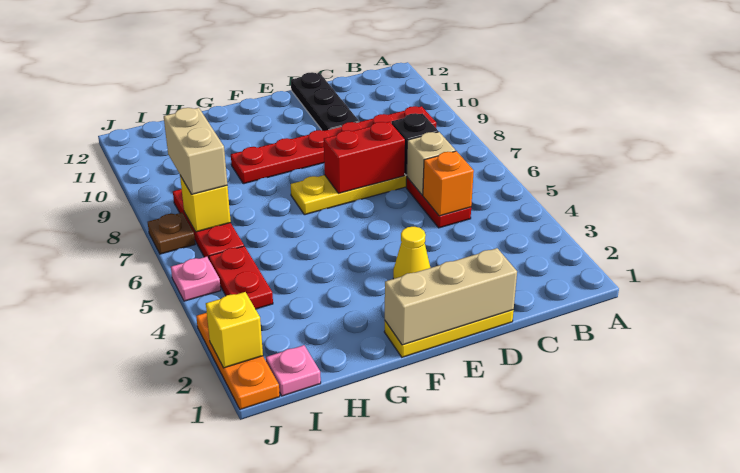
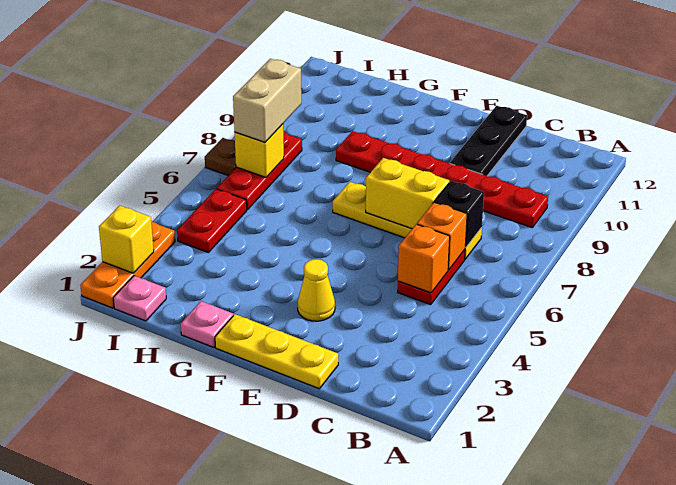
tan brick C6 level 2 -> orange brick C6 level 2
tan brick D1:F1 level 2 -> none
red brick D7:E7 level 2 -> yellow brick D7:E7 level 2
pink plate J5 level 1 -> pink plate G1 level 1

